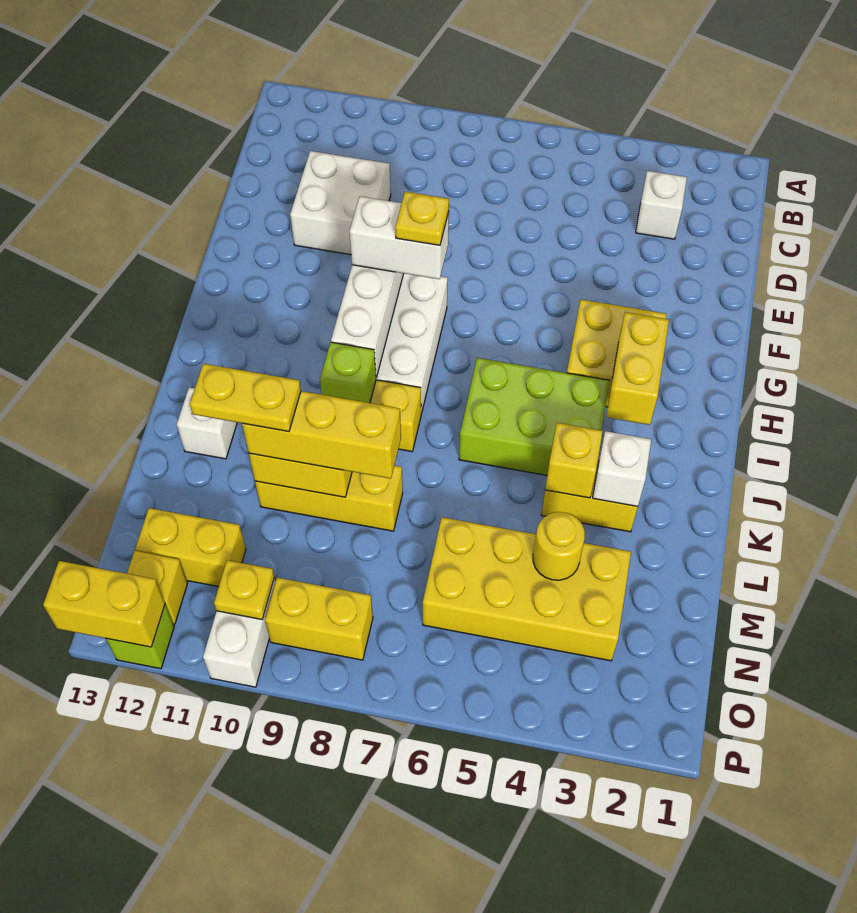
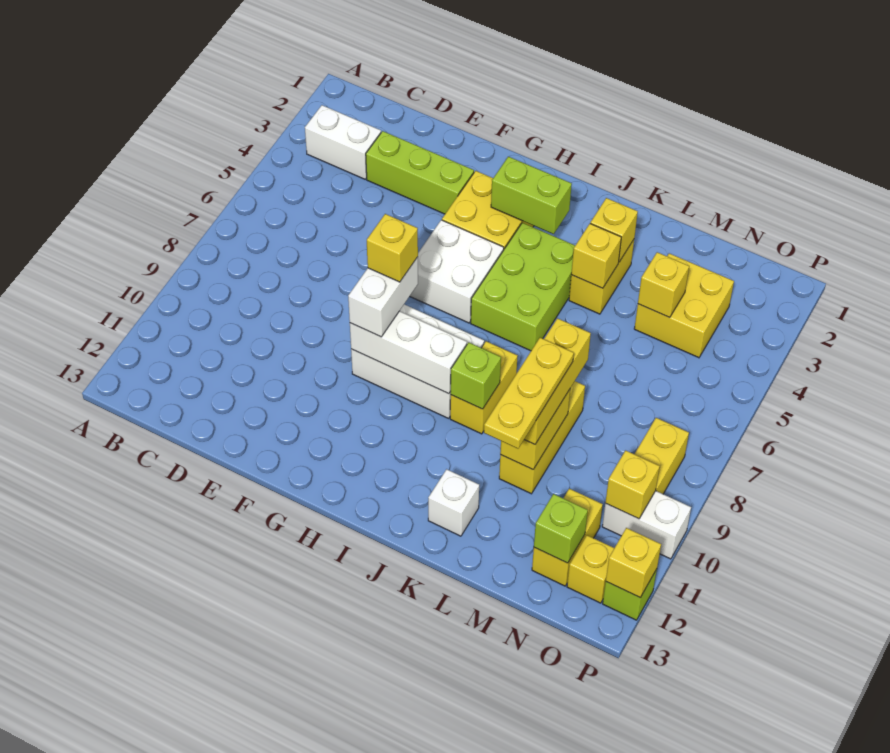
white brick C3 level 1 -> white brick B3:C3 level 1
none -> lime brick D3:F3 level 1
white brick D10:E11 level 1 -> white brick G5:H6 level 1
yellow plate G8 level 4 -> yellow brick G8 level 4
yellow brick H3:I3 level 2 -> lime brick H3:I3 level 2
white brick K3 level 2 -> yellow brick K3 level 2
yellow plate L10:L11 level 4 -> yellow plate L9:L11 level 4
yellow brick M3:N6 level 1 -> yellow brick M3:N4 level 1
yellow round brick M4 level 2 -> yellow brick M4 level 2
none -> lime brick N12 level 2
yellow plate O10 level 2 -> yellow brick O10 level 2
yellow brick P12:P13 level 2 -> yellow brick P12 level 2

